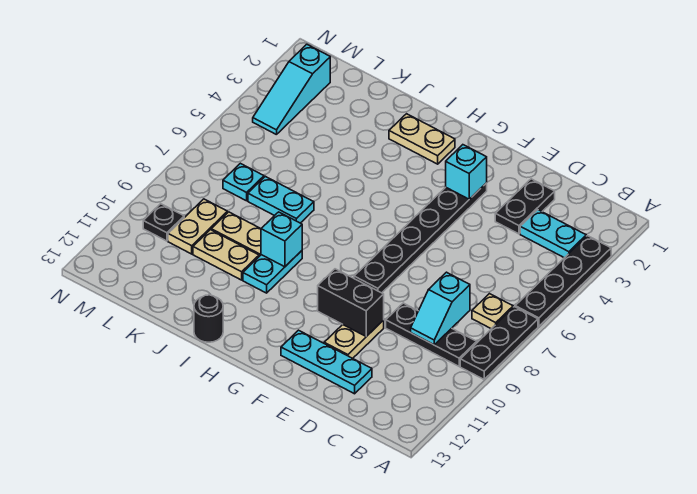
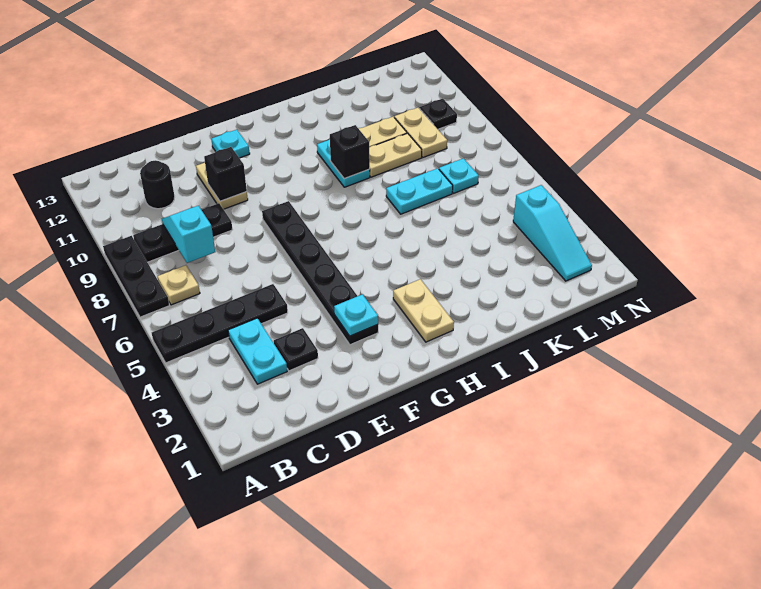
black plate A3:A6 level 1 -> black plate A5:D5 level 1
cyan plate B3:C3 level 1 -> cyan plate C3:C4 level 1
black plate D2:D3 level 1 -> black plate D3 level 1
cyan plate D12:F12 level 1 -> cyan plate F12 level 1
black brick E10:F10 level 2 -> black brick E10 level 2
cyan brick F3 level 2 -> cyan plate F3 level 2
tan plate H2:I2 level 1 -> tan plate H2:H3 level 1
cyan brick I9 level 2 -> black brick I9 level 2
black round brick I13 level 1 -> black round brick C11 level 1
cyan slope M2:M4 level 1 top 2 -> cyan slope M2:M4 level 1 top 4

